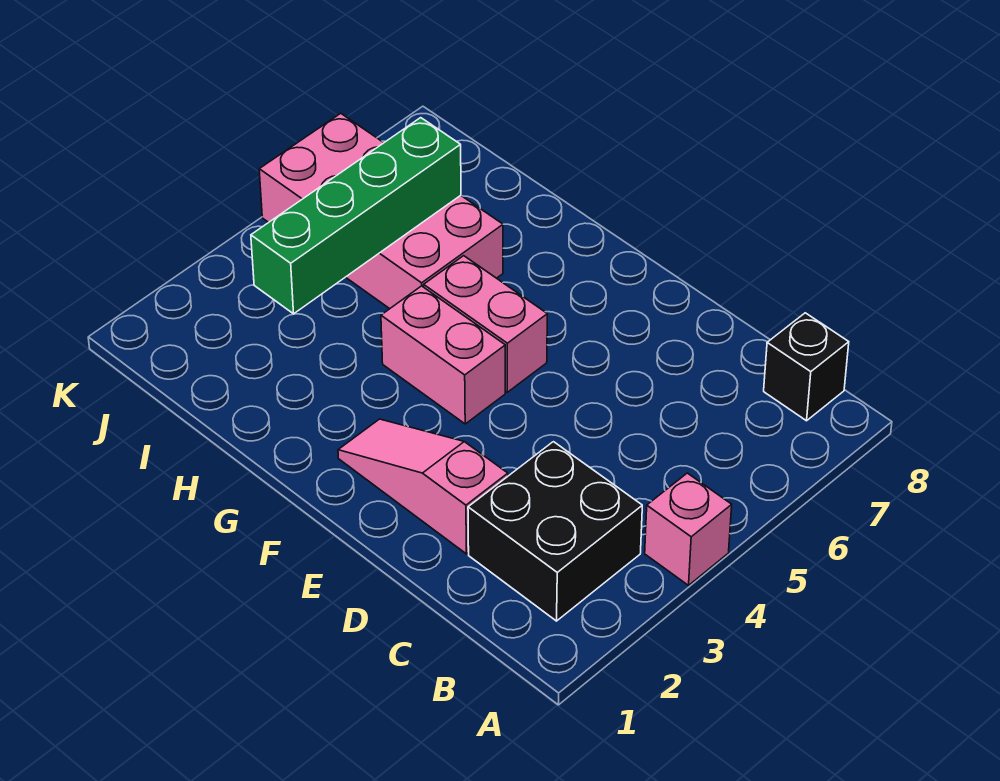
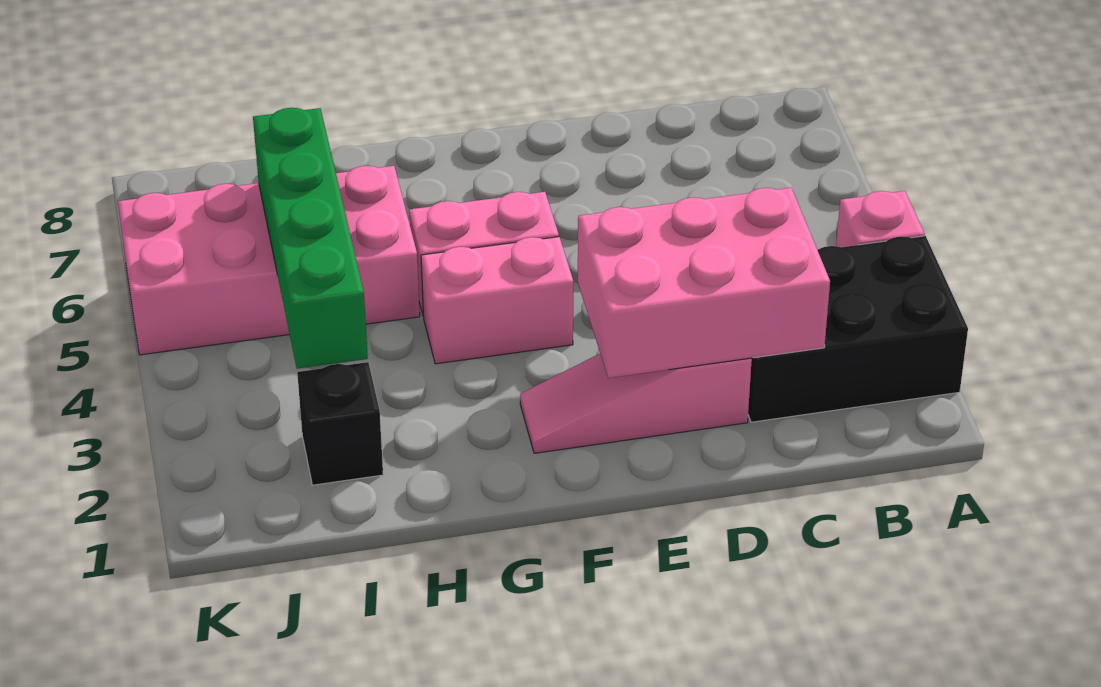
black brick B2:C3 level 1 -> black brick A2:C3 level 1
black brick B8 level 1 -> black brick I2 level 1
none -> pink brick C2:E3 level 2

